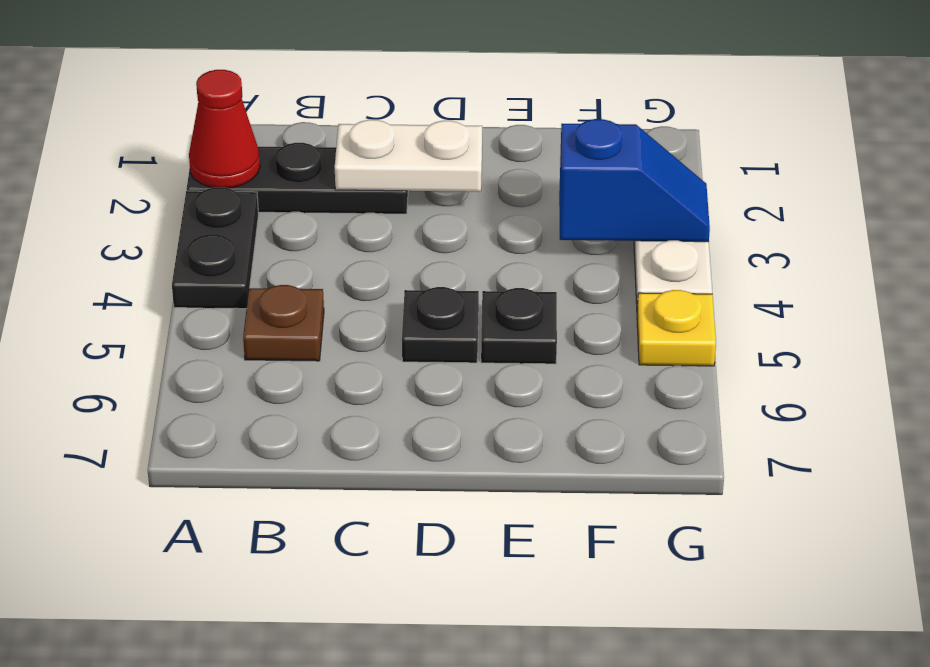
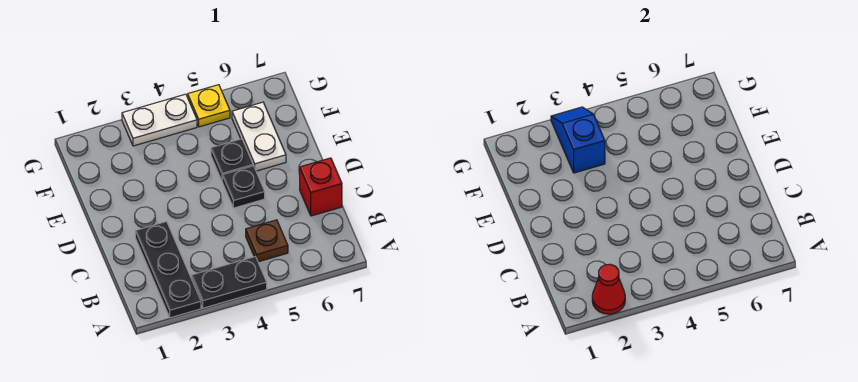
white plate C2:D2 level 2 -> white plate E6:F6 level 1
none -> red brick C7 level 1

